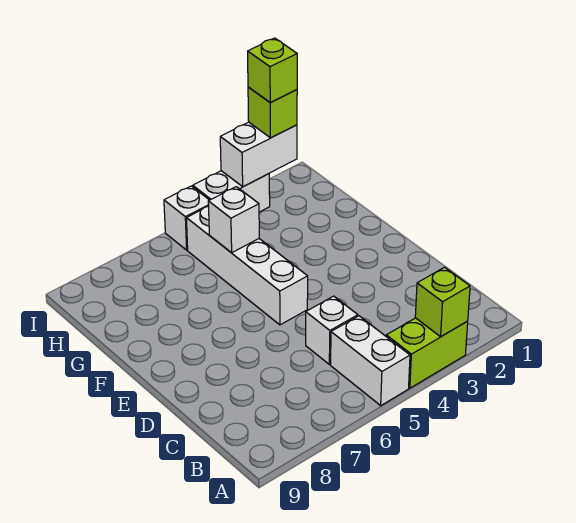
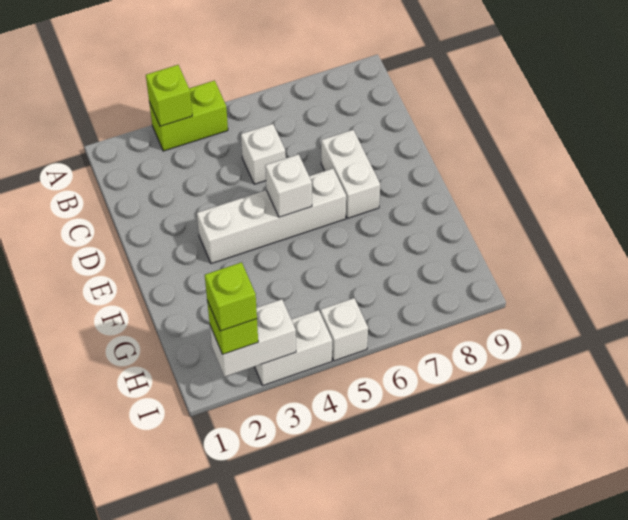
white brick A5:B5 level 1 -> white brick D7:E7 level 1
white brick E5:H5 level 1 -> white brick E3:E6 level 1
white brick G5 level 2 -> white brick E5 level 2

